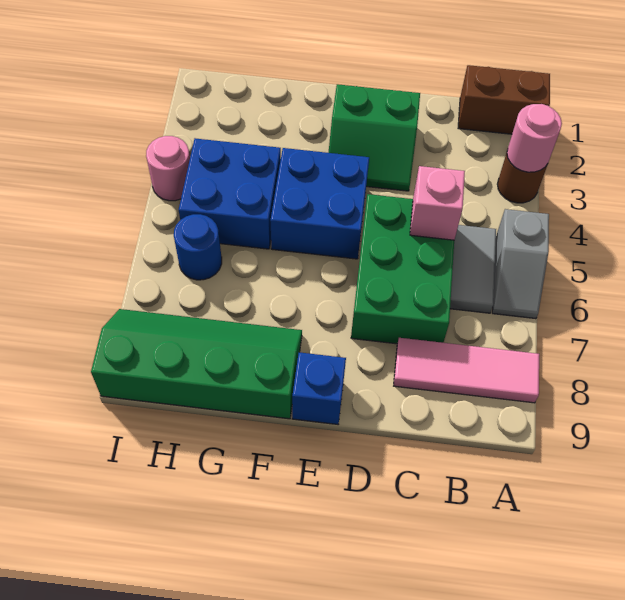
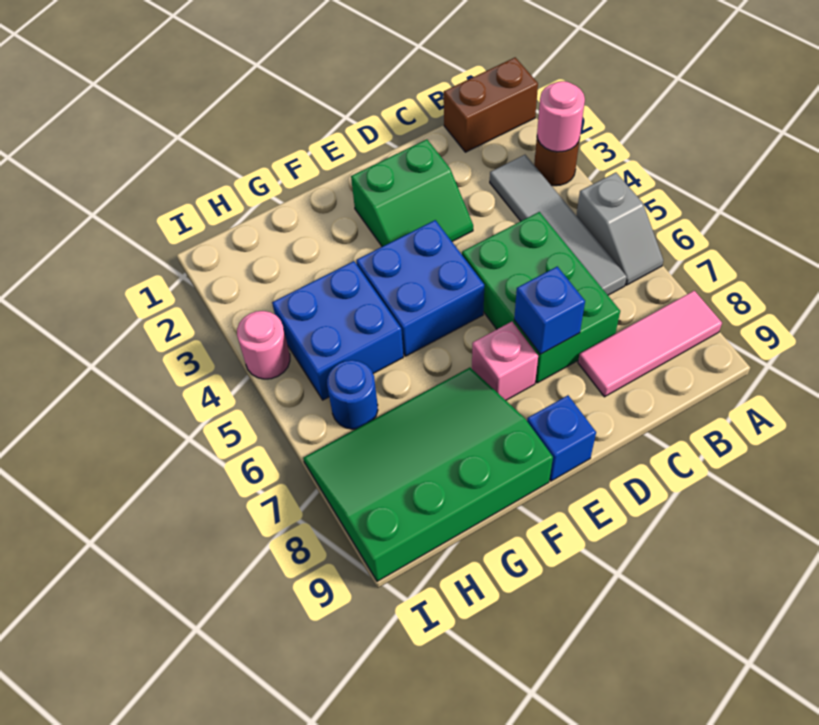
grey tile B5:B6 level 1 -> grey tile B3:B6 level 1
pink brick C5 level 2 -> pink brick E7 level 1
none -> blue brick D7 level 2
green slope F8:I9 level 1 top 9 -> green slope F7:I9 level 1 top 9

